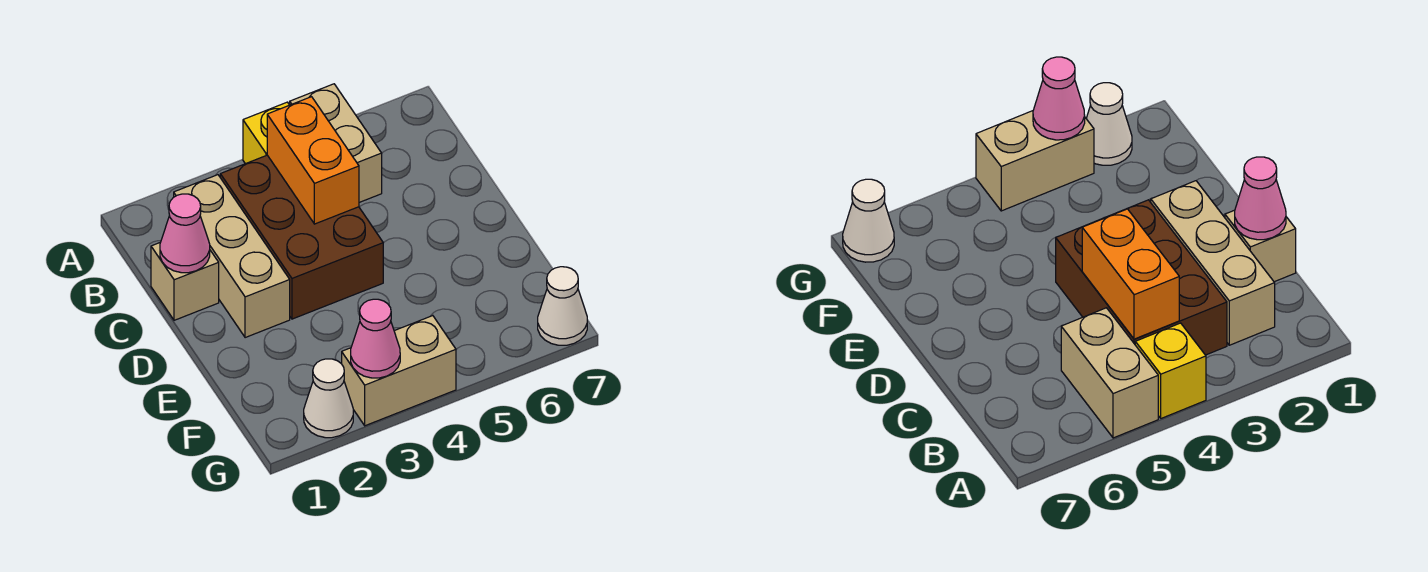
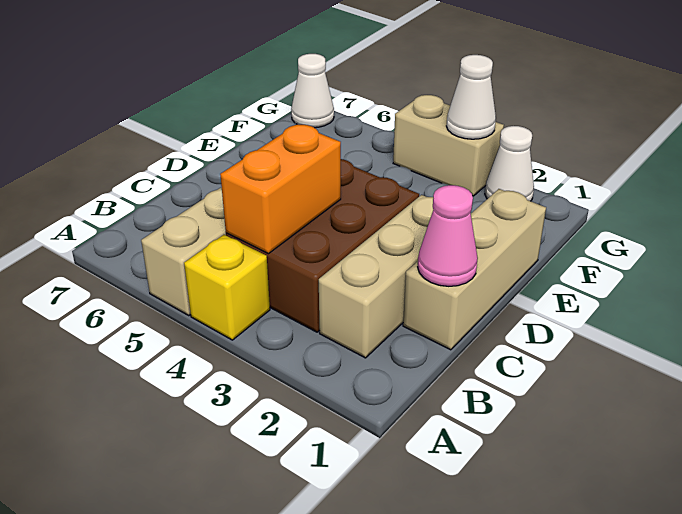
tan brick C1 level 1 -> tan brick C1:E1 level 1
pink cone G3 level 2 -> white cone G3 level 2

